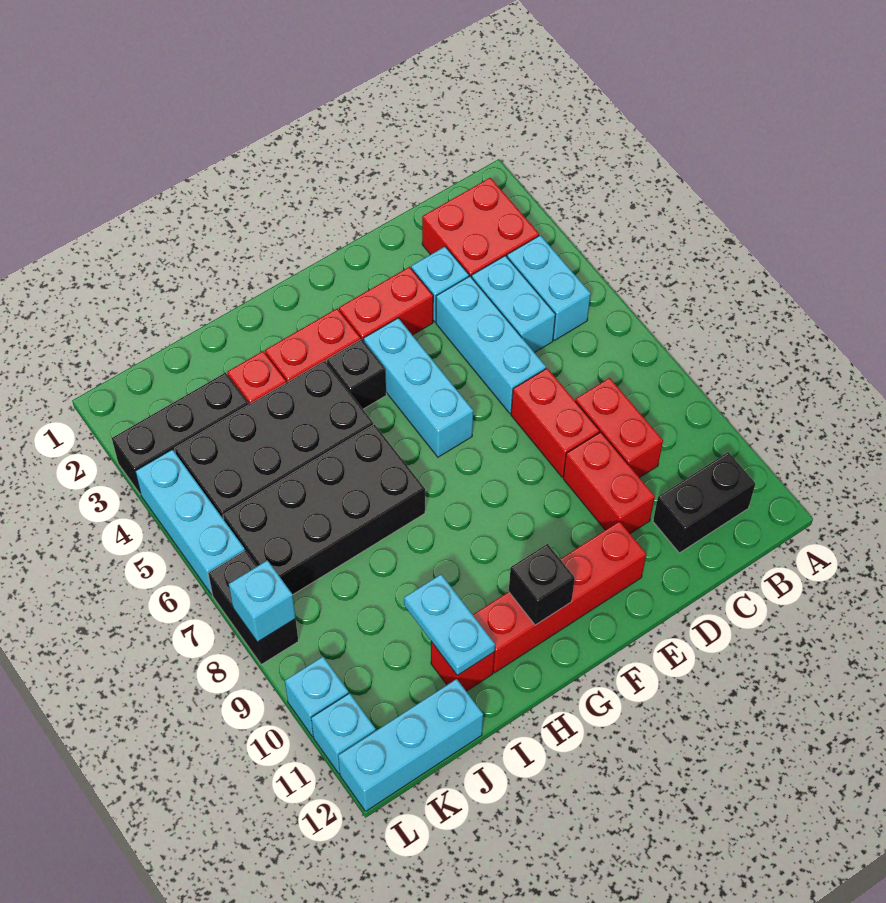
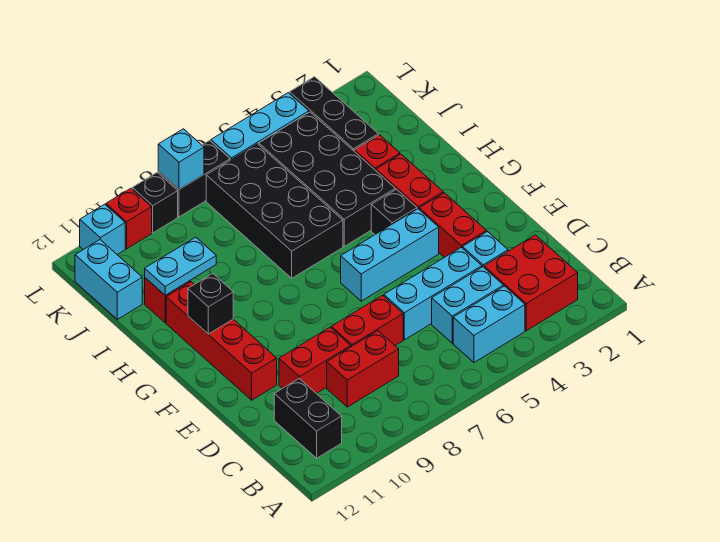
cyan brick J12:L12 level 1 -> cyan brick J12:K12 level 1
none -> black brick L9 level 1
cyan brick L10 level 1 -> red brick L10 level 1

